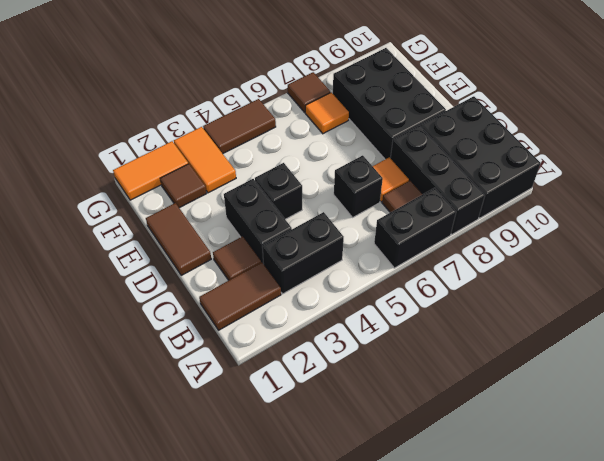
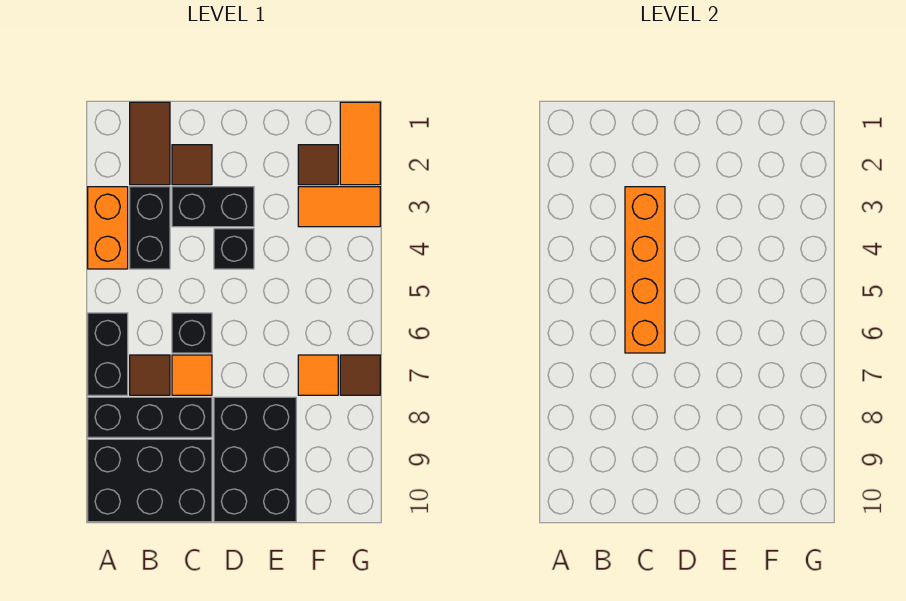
none -> orange brick A3:A4 level 1
none -> orange brick C3:C6 level 2
brown tile D1:E1 level 1 -> none
black brick D8:F9 level 1 -> black brick D8:E10 level 1
brown tile G4:G5 level 1 -> none

